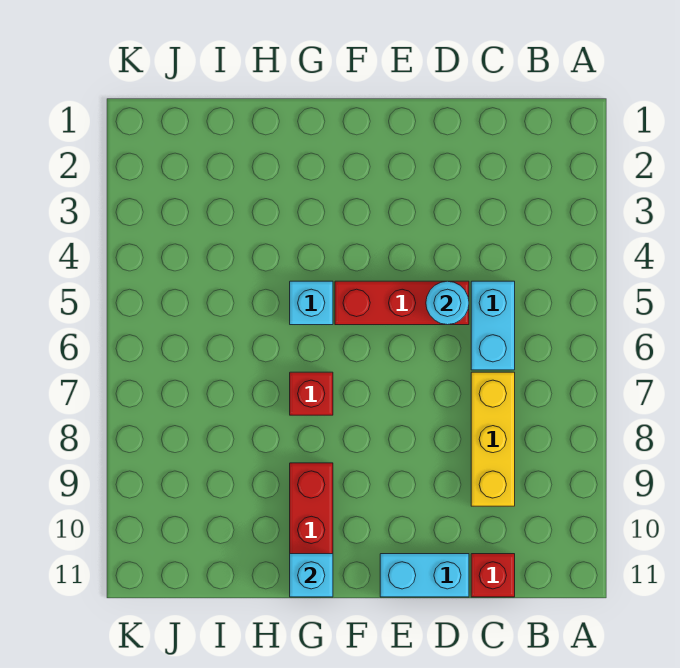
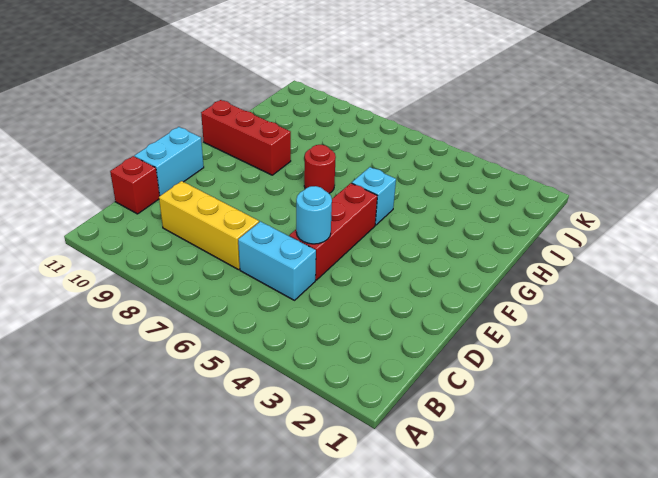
red brick G7 level 1 -> red round brick G7 level 1
cyan brick G11 level 2 -> none

